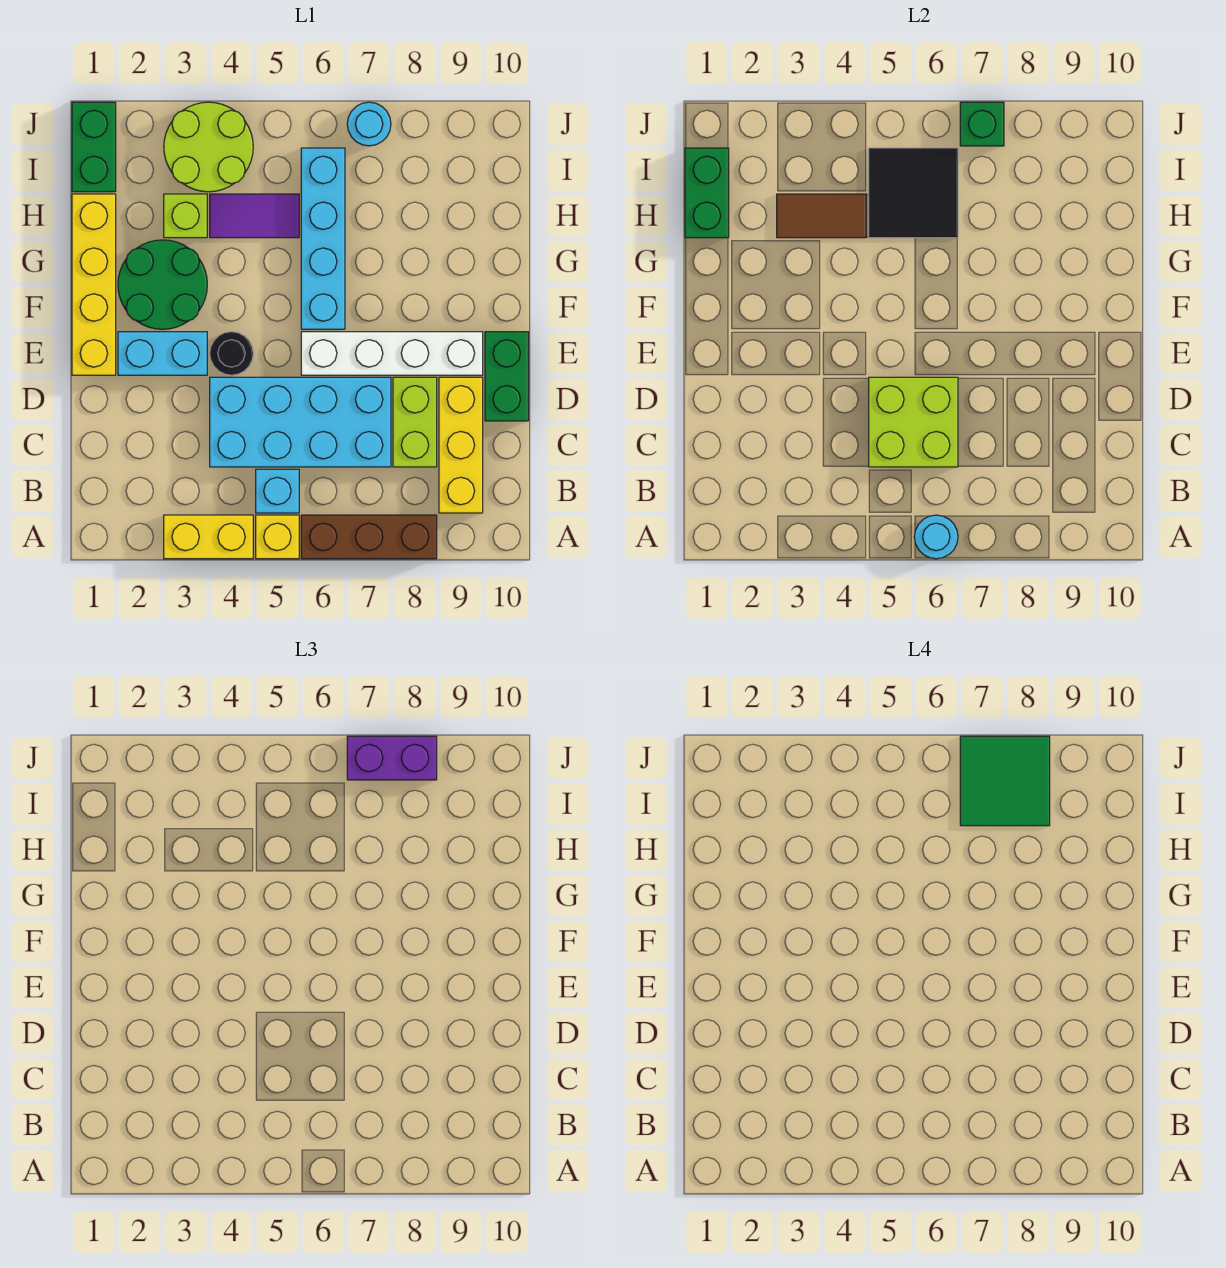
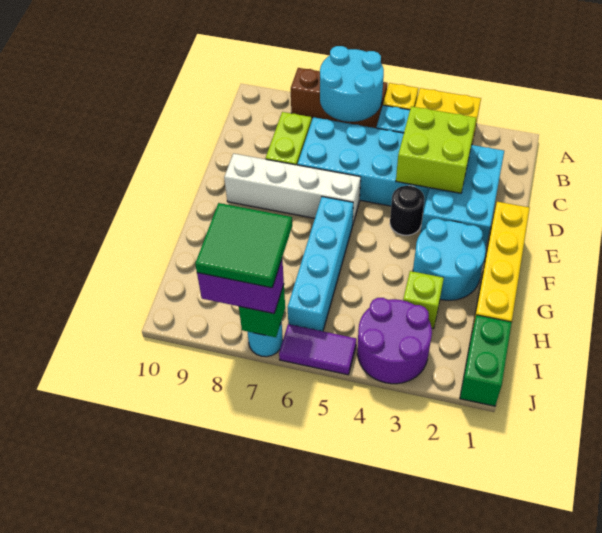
cyan round brick A6 level 2 -> cyan round brick A6:B7 level 2
yellow brick B9:D9 level 1 -> none
lime brick C5:D6 level 2 -> lime brick C3:D4 level 2
green brick D10:E10 level 1 -> none
cyan brick E2:E3 level 1 -> cyan brick C2:E3 level 1
green round brick F2:G3 level 1 -> cyan round brick F2:G3 level 1
green brick H1:I1 level 2 -> none
brown tile H3:H4 level 2 -> none
purple tile H4:H5 level 1 -> purple tile J5:J6 level 1
black tile H5:I6 level 2 -> none
lime round brick I3:J4 level 1 -> purple round brick I3:J4 level 1

